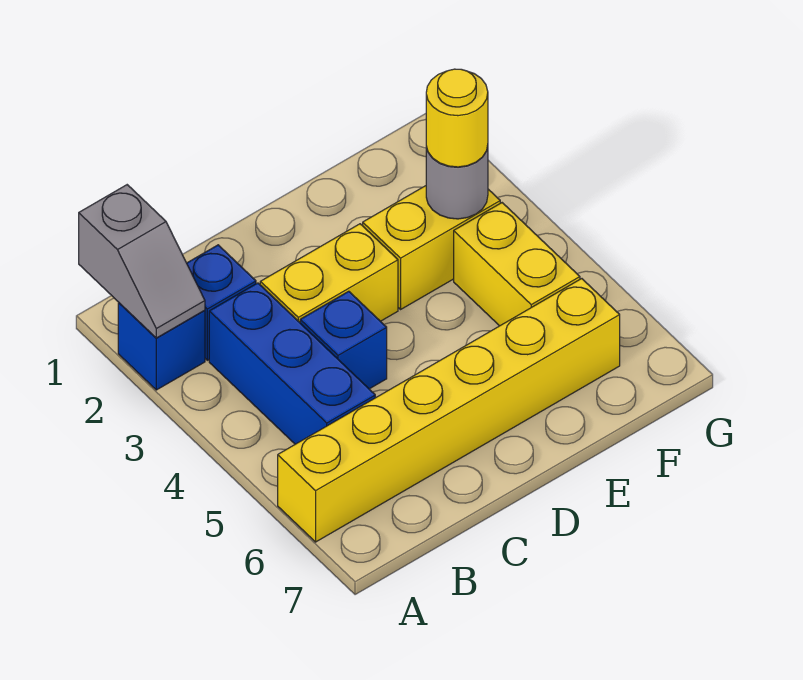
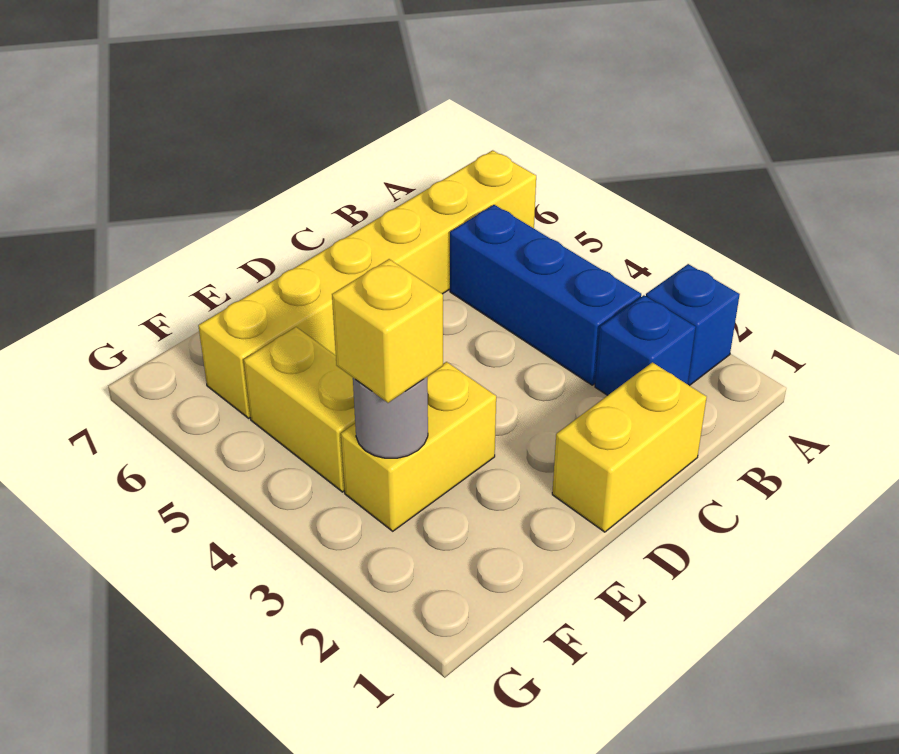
grey slope A1:A2 level 2 top 1 -> none
yellow brick C3:D3 level 1 -> yellow brick C1:D1 level 1
blue brick C4 level 1 -> none
yellow round brick F3 level 3 -> yellow brick F3 level 3

